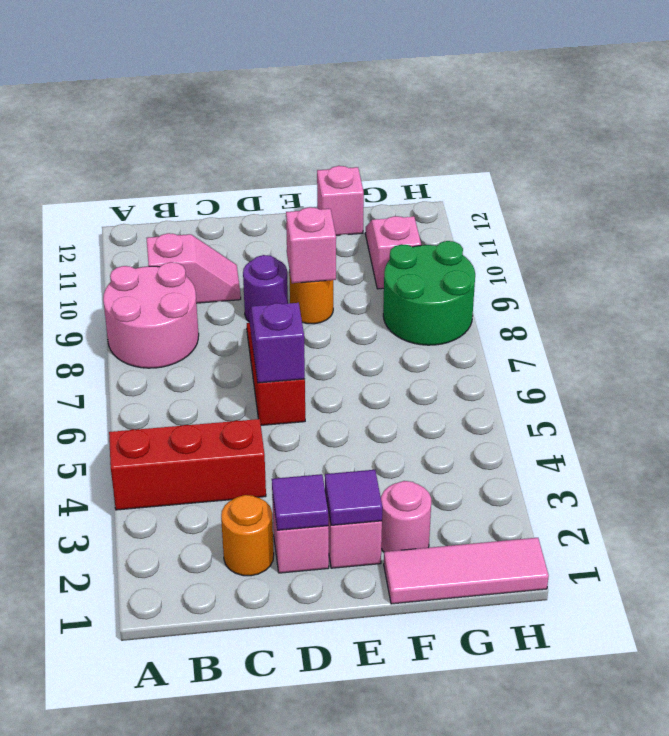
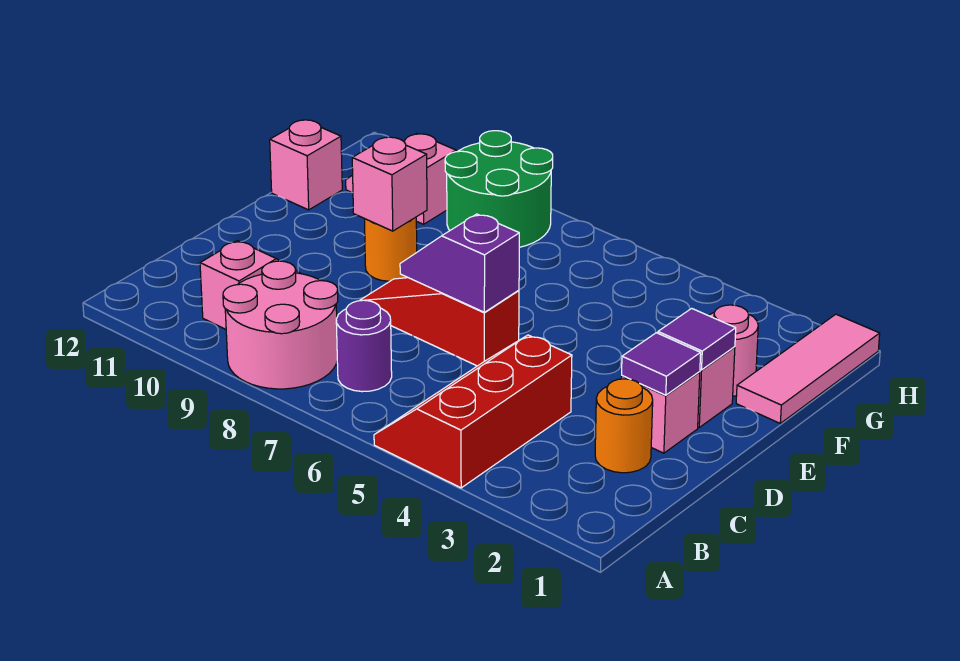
purple round brick D9 level 1 -> purple round brick B7 level 1

